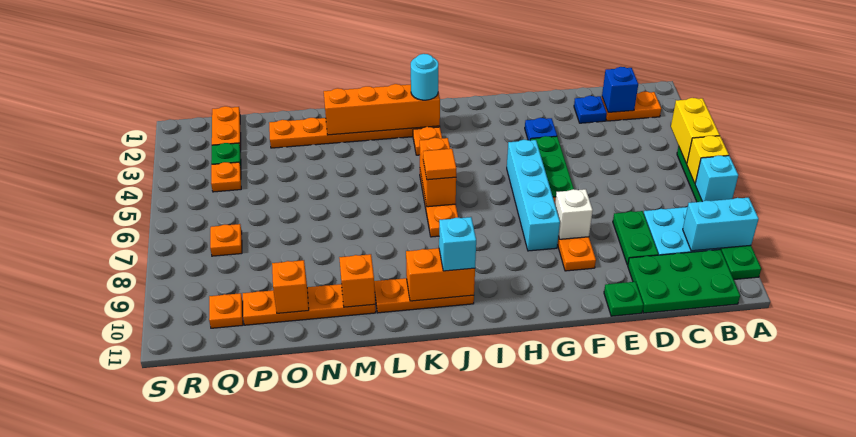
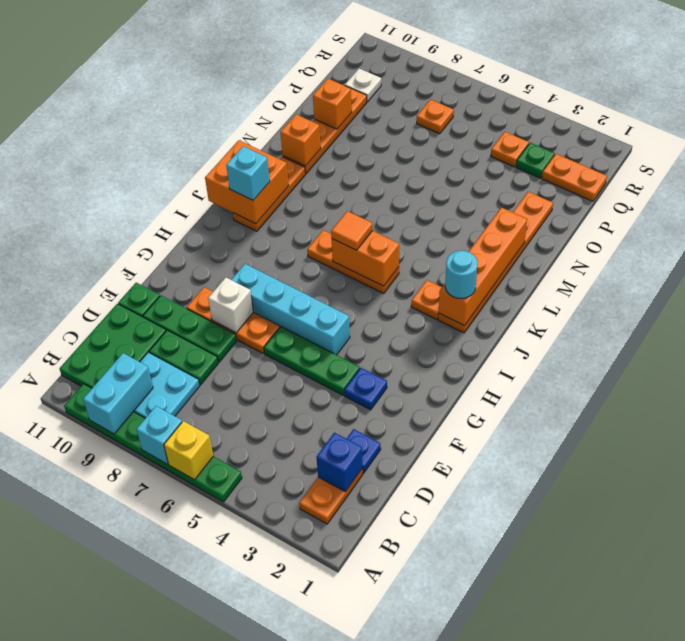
yellow brick A4:A5 level 2 -> none
none -> green plate E8:E10 level 1
orange brick J10:K10 level 2 -> orange brick J10:K11 level 2
orange plate Q10 level 1 -> white plate Q10 level 1

